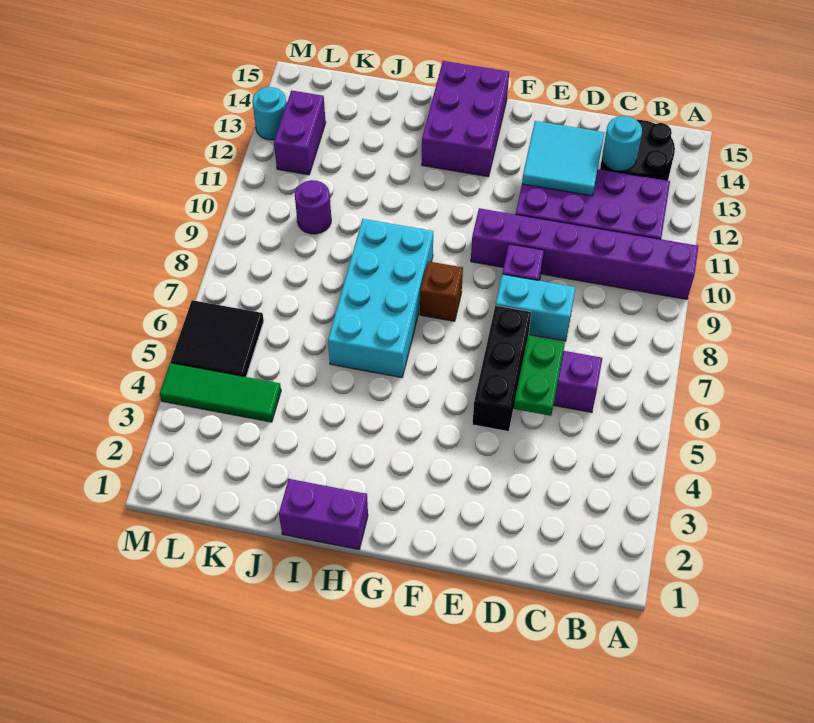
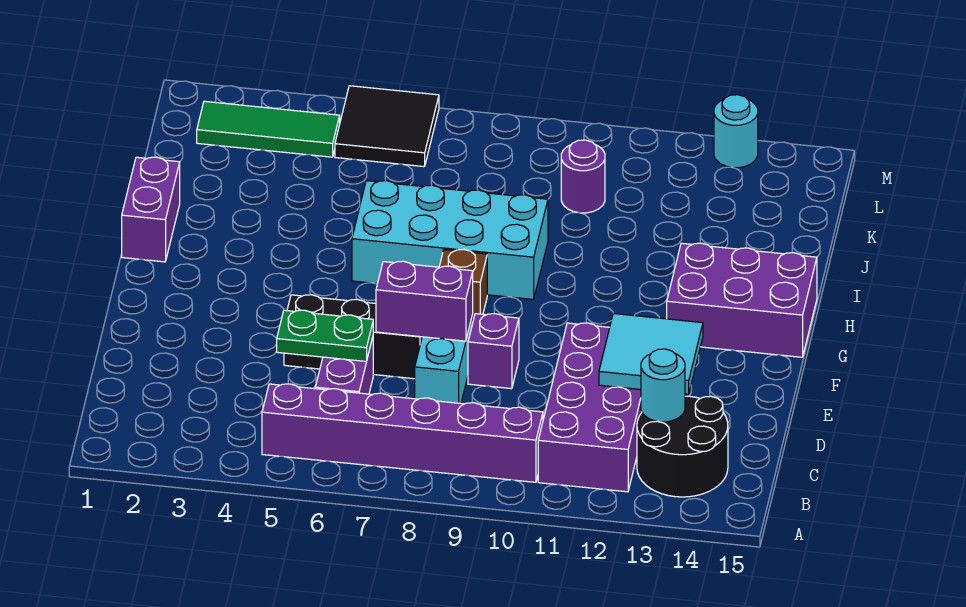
purple brick A10:F10 level 1 -> purple brick B5:B10 level 1
green tile K4:M4 level 1 -> green tile L2:L4 level 1
purple brick L12:L13 level 1 -> purple brick E7:E8 level 2

